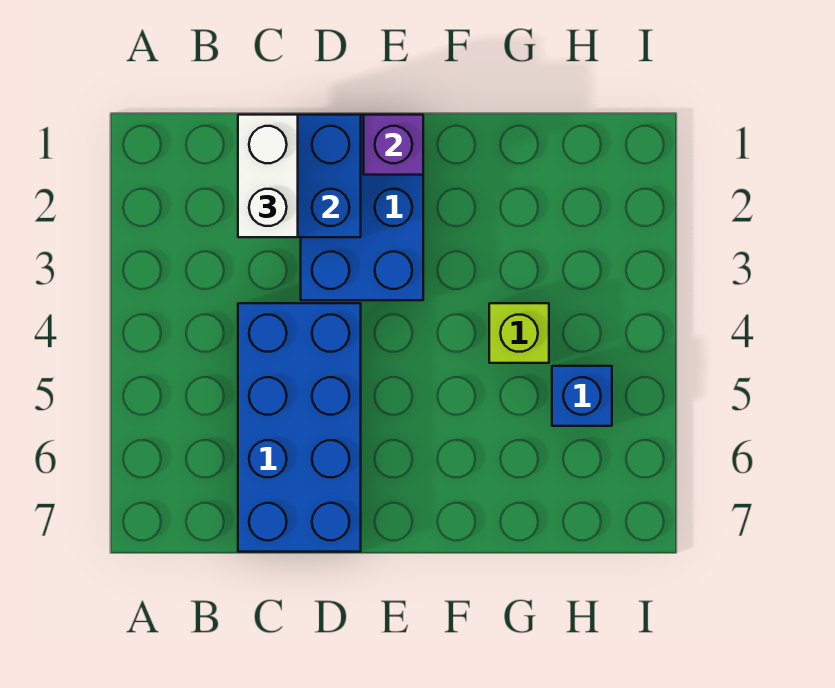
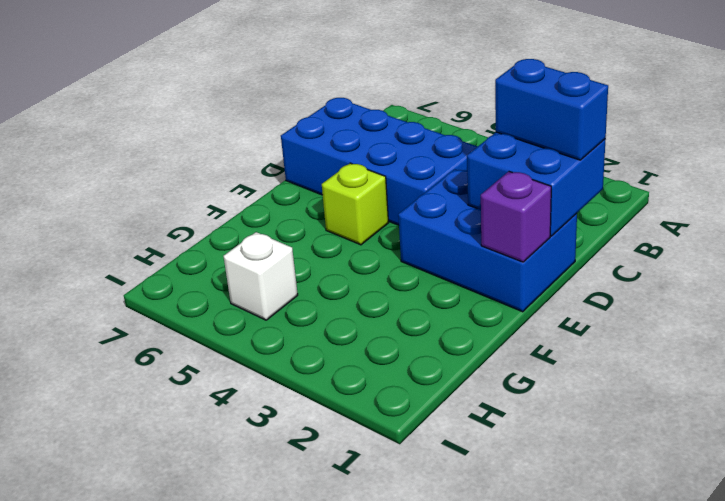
white brick C1:C2 level 3 -> blue brick C1:C2 level 3
lime brick G4 level 1 -> lime brick E5 level 1
blue brick H5 level 1 -> white brick H5 level 1

